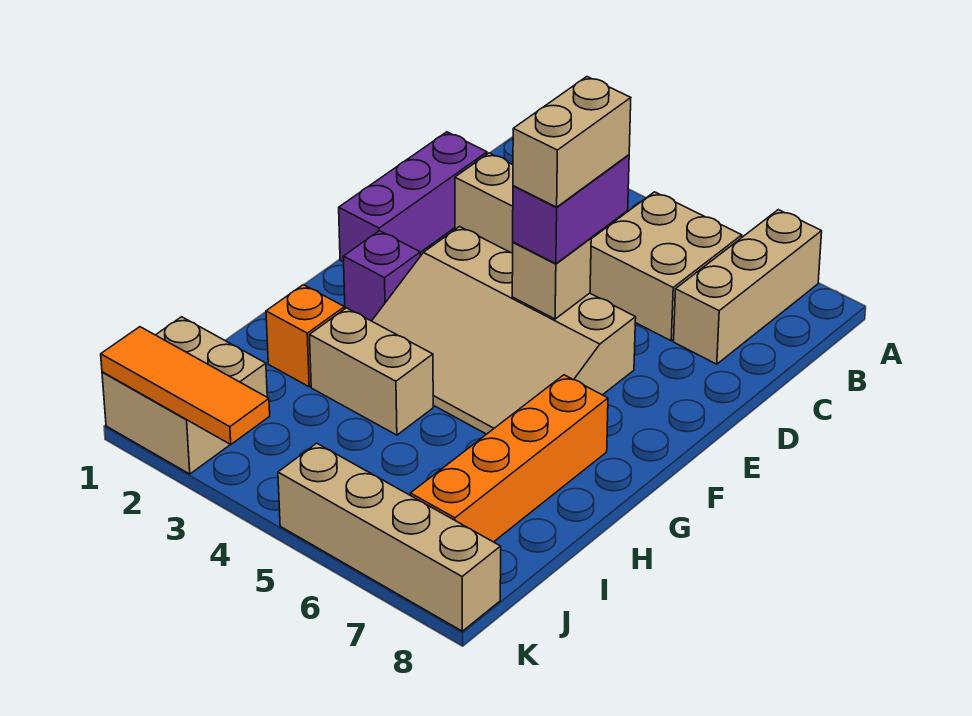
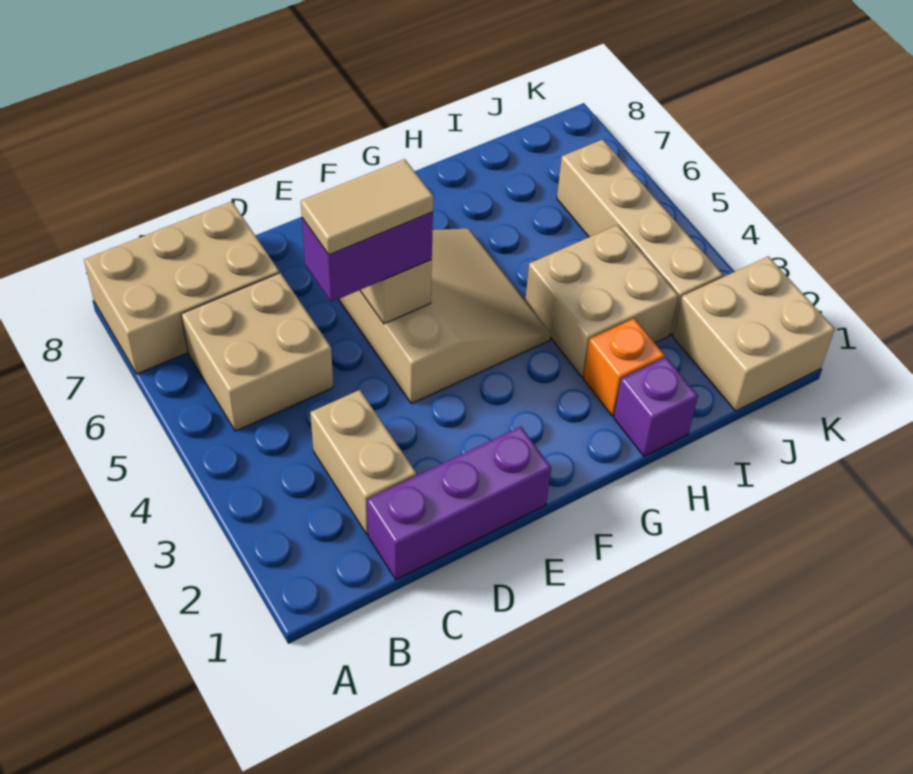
tan brick A7:C7 level 1 -> tan brick A7:C8 level 1
tan brick D5:E5 level 4 -> tan tile D5:E5 level 4
tan slope E3:G6 level 1 top E -> tan slope E4:G6 level 1 top E
purple brick F2 level 1 -> purple brick H1 level 1
orange brick G7:J7 level 1 -> none
tan brick H3:H4 level 1 -> tan brick H3:I4 level 1
orange tile K1:K3 level 2 -> none
tan brick K5:K8 level 1 -> tan brick J3:J6 level 1

